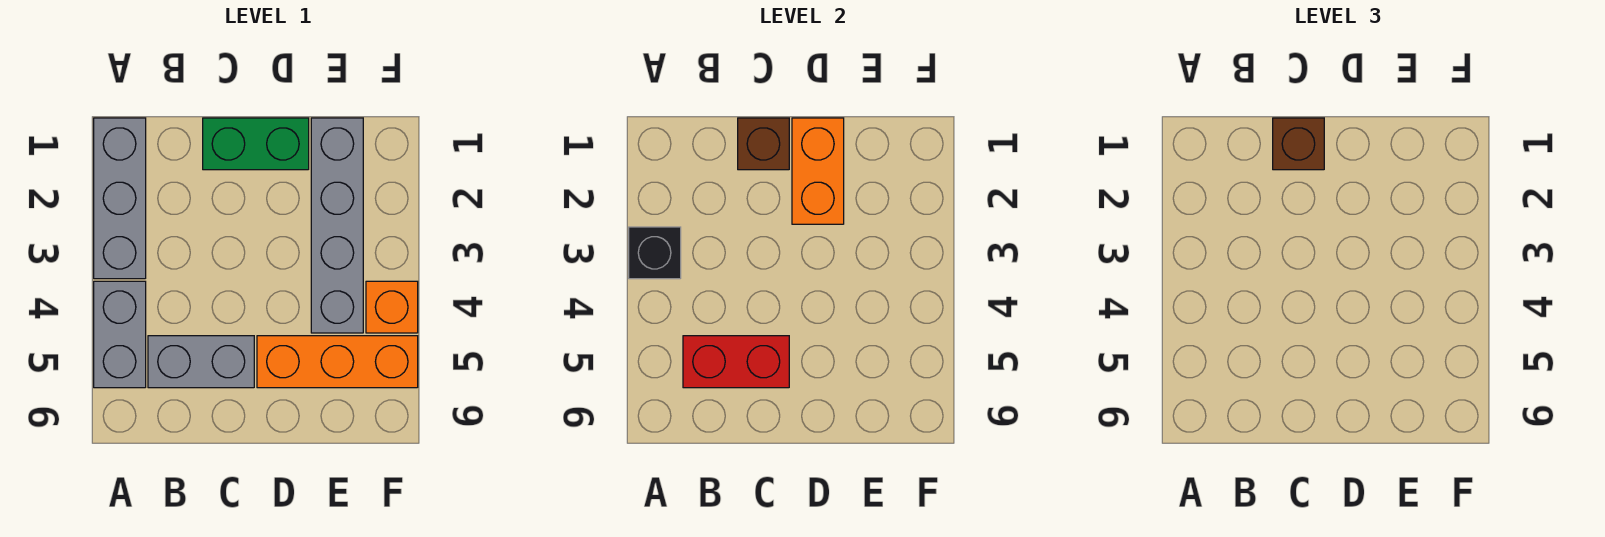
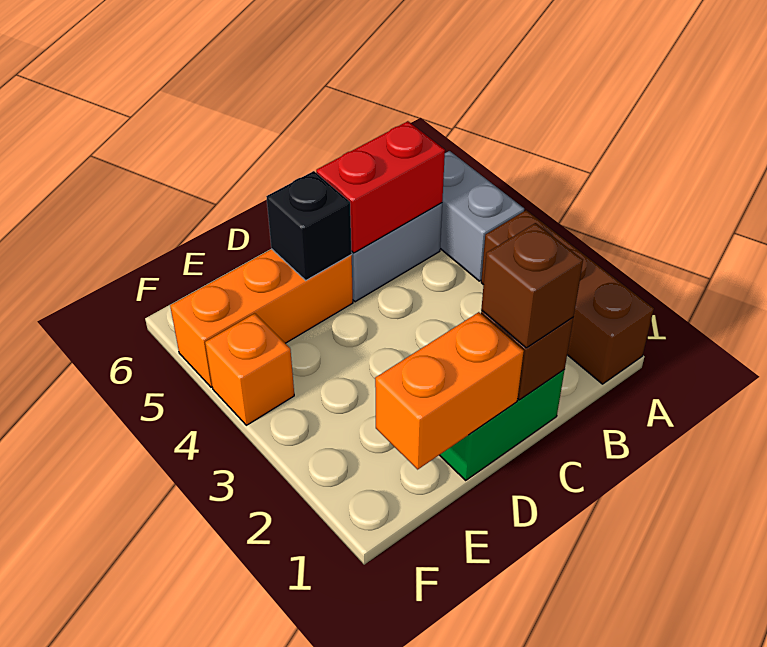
grey brick A1:A3 level 1 -> brown brick A1:A3 level 1
black brick A3 level 2 -> black brick D5 level 2
orange brick D1:D2 level 2 -> orange brick D1:E1 level 2
grey brick E1:E4 level 1 -> none

